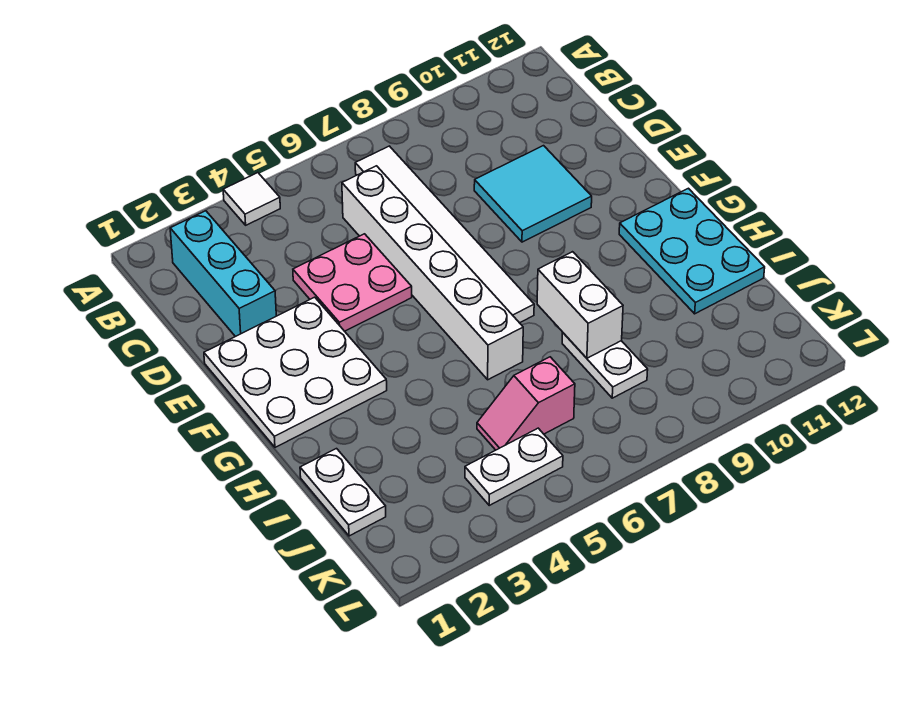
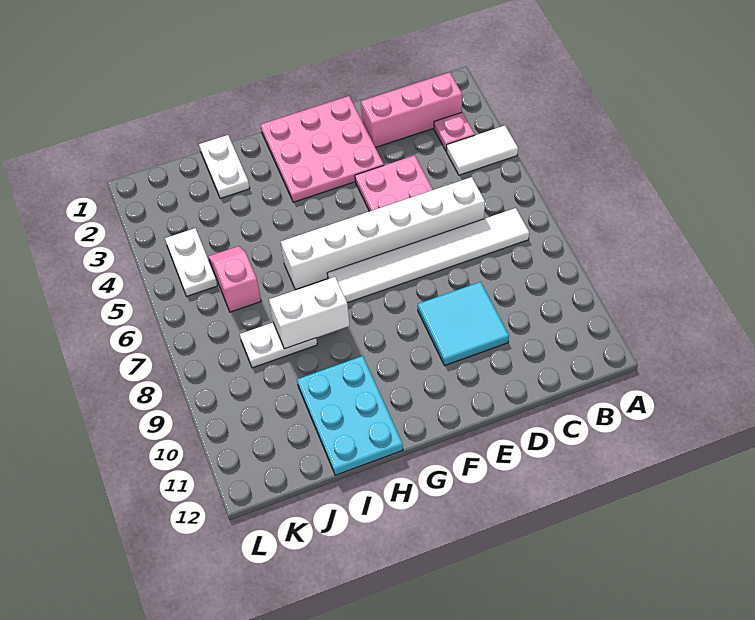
white tile A4 level 1 -> white tile A4:B4 level 1
cyan brick B2:D2 level 1 -> pink brick B2:D2 level 1
none -> pink plate B3 level 1
white plate E1:G3 level 1 -> pink plate E1:G3 level 1
cyan plate G11:I12 level 1 -> cyan plate H10:I12 level 1
white plate I1:J1 level 1 -> white plate I1:I2 level 1

